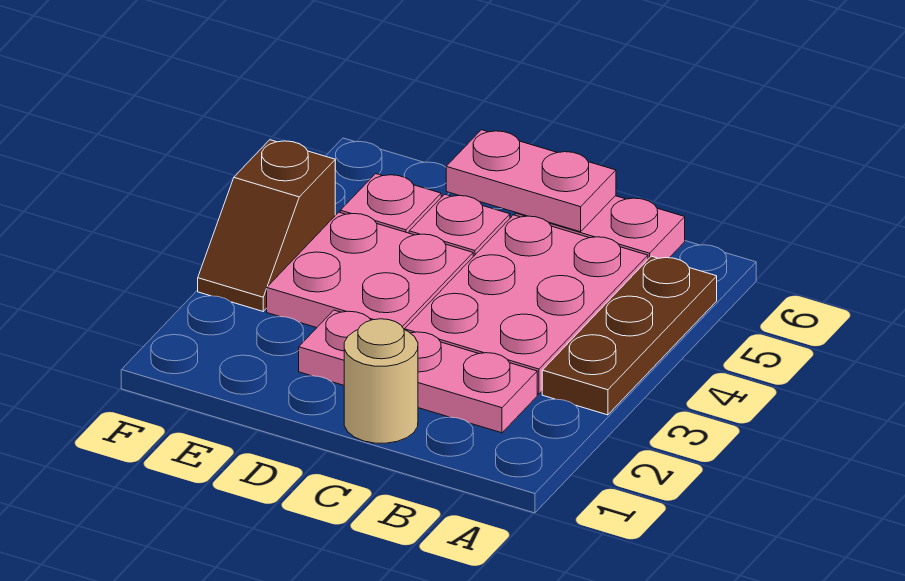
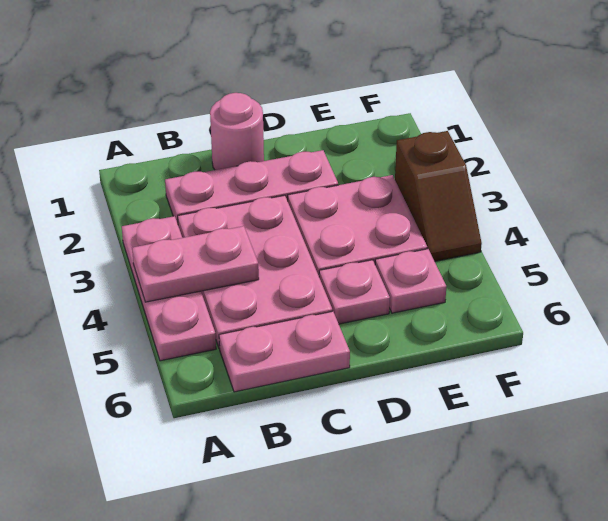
brown plate A3:A5 level 1 -> pink plate A3:A5 level 1
tan round brick C1 level 1 -> pink round brick C1 level 1
pink plate C6:D6 level 2 -> pink plate A4:B4 level 2
brown slope F3:F4 level 1 top 4 -> brown slope F3:F4 level 1 top 3

